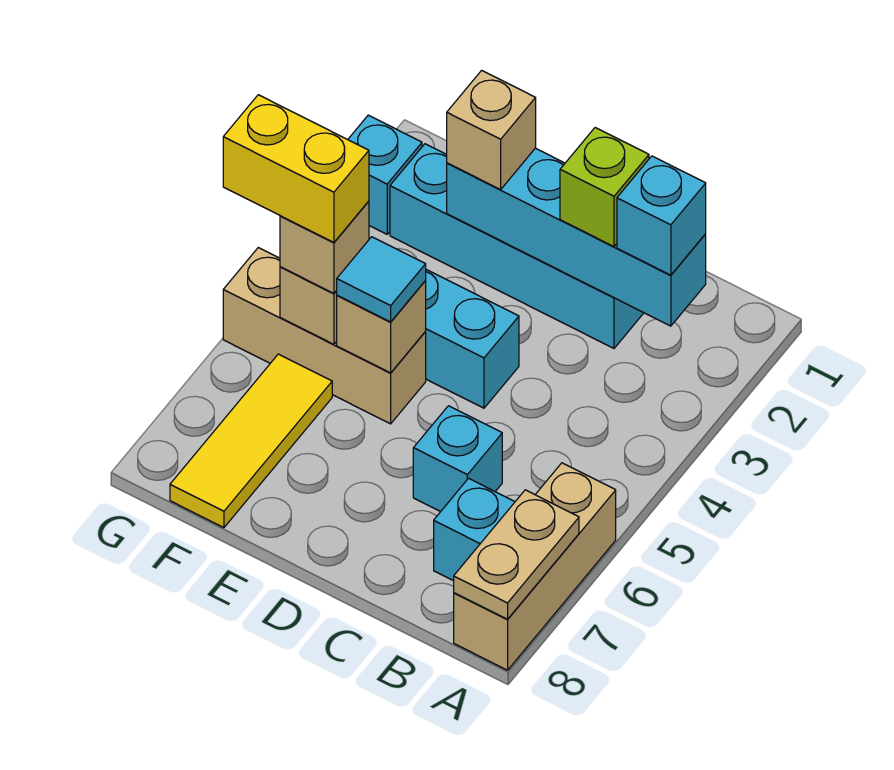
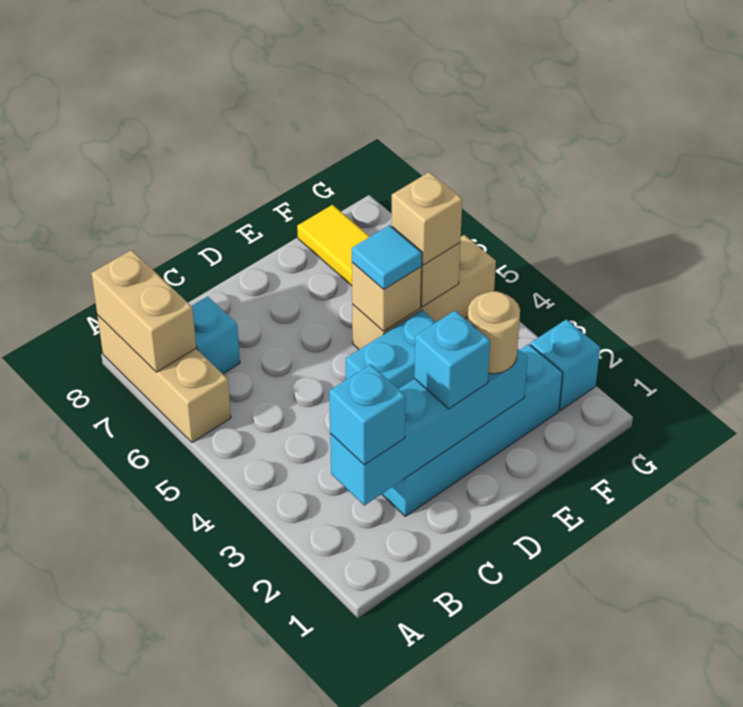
tan plate A7:A8 level 2 -> tan brick A7:A8 level 2
lime brick C2 level 3 -> none
cyan brick C6 level 1 -> cyan brick D2 level 3
tan brick E2 level 3 -> tan round brick E2 level 3
yellow brick F5:G5 level 4 -> none

